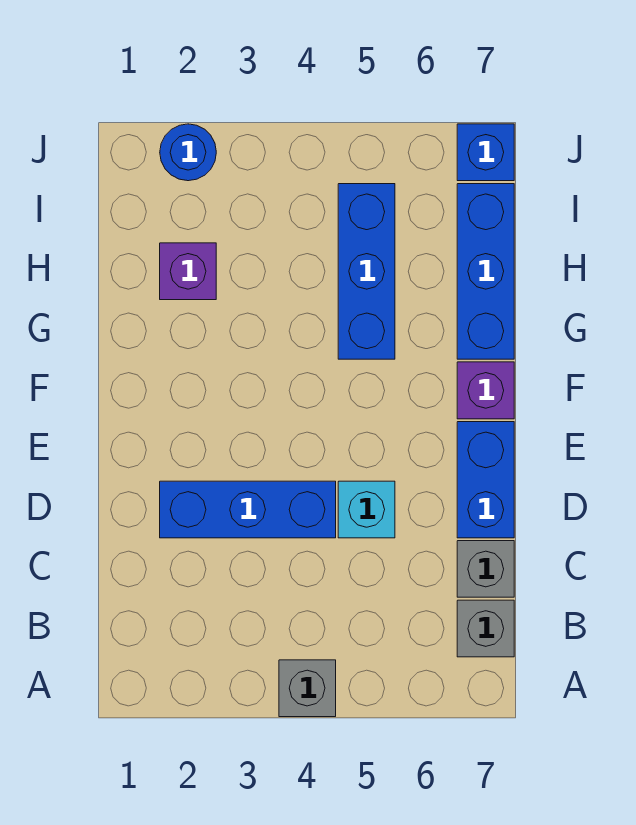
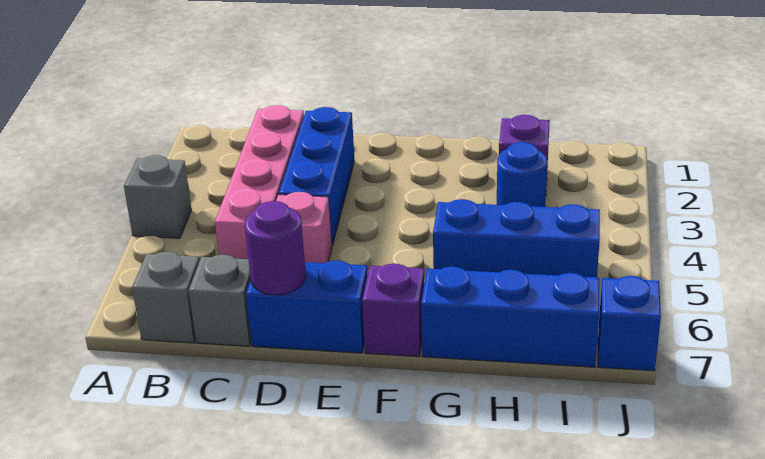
none -> pink brick C2:C5 level 1
cyan brick D5 level 1 -> pink brick D5 level 1
none -> purple round brick D7 level 2
blue round brick J2 level 1 -> blue round brick H3 level 1

